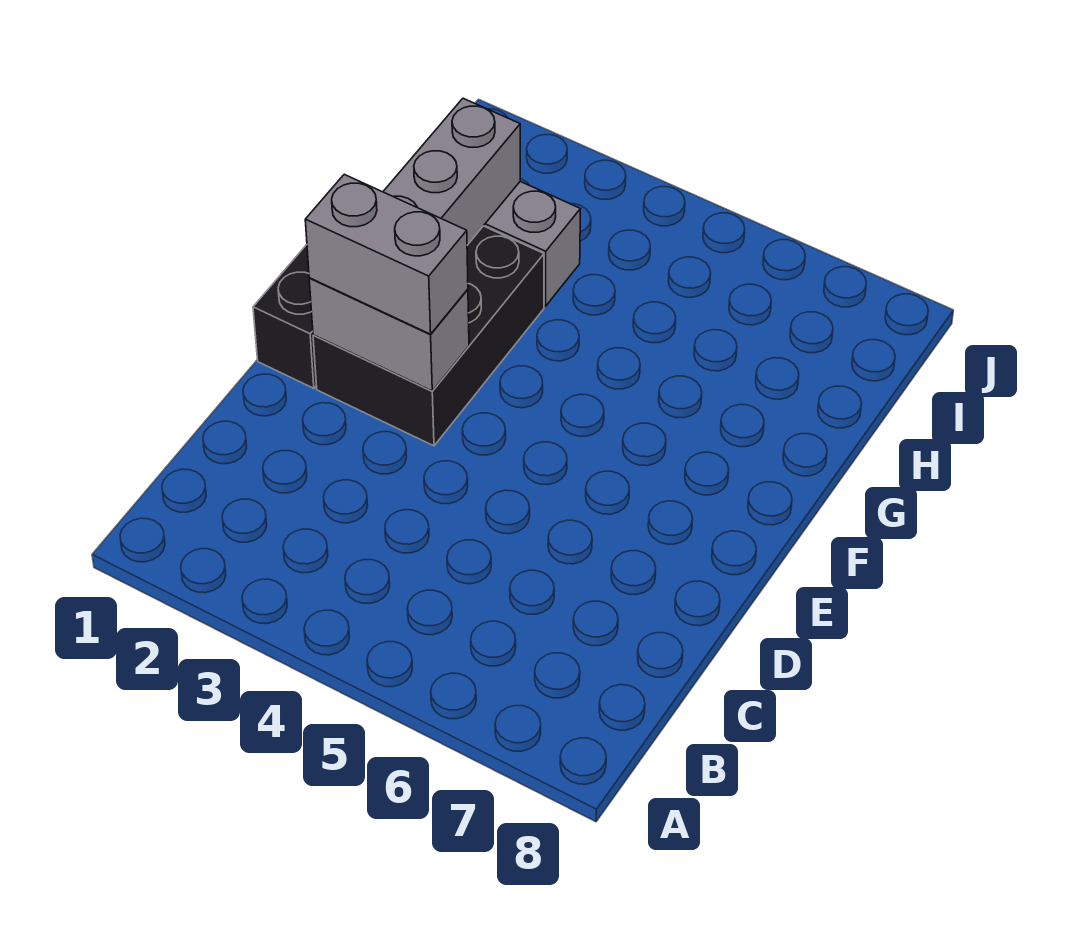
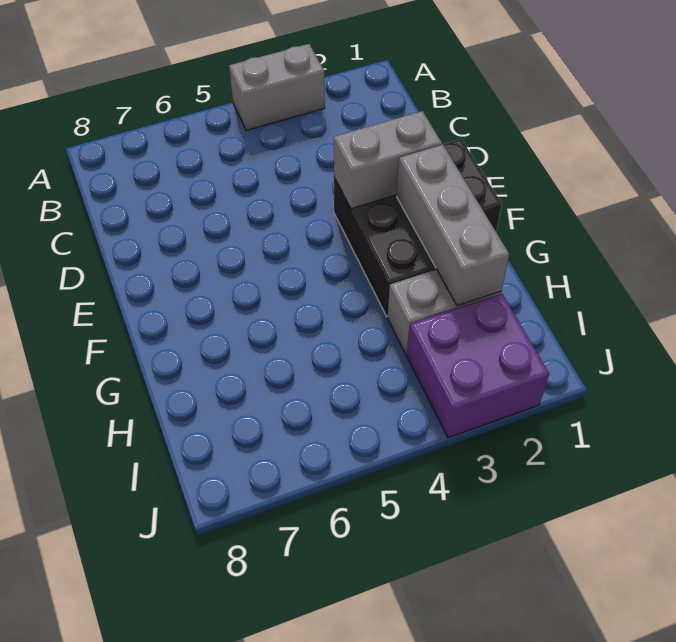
grey brick E2:E3 level 3 -> grey brick A3:A4 level 1
none -> purple brick I2:J3 level 1

